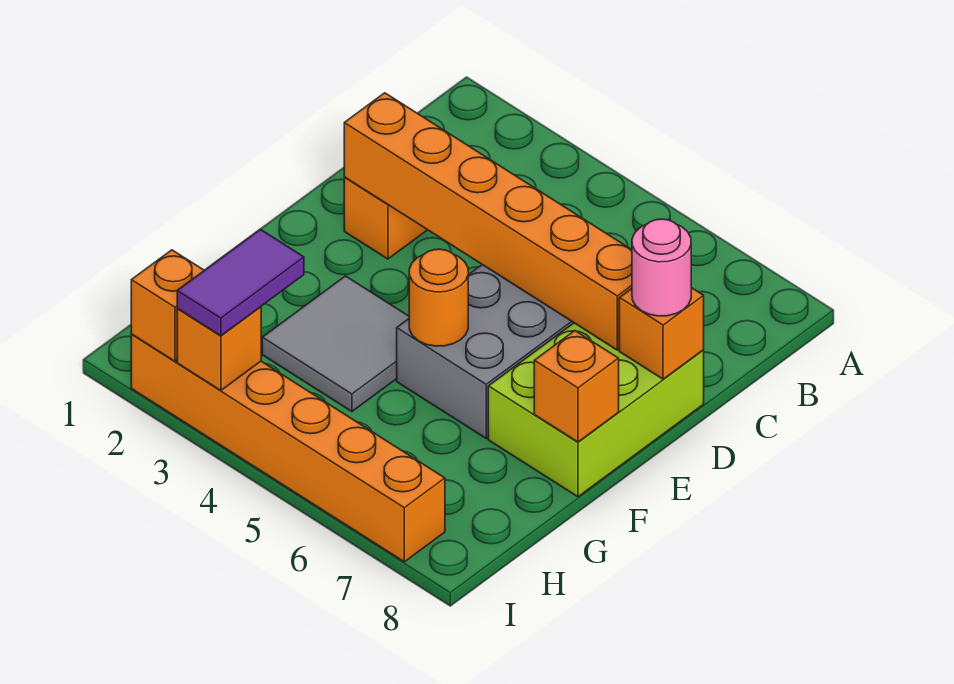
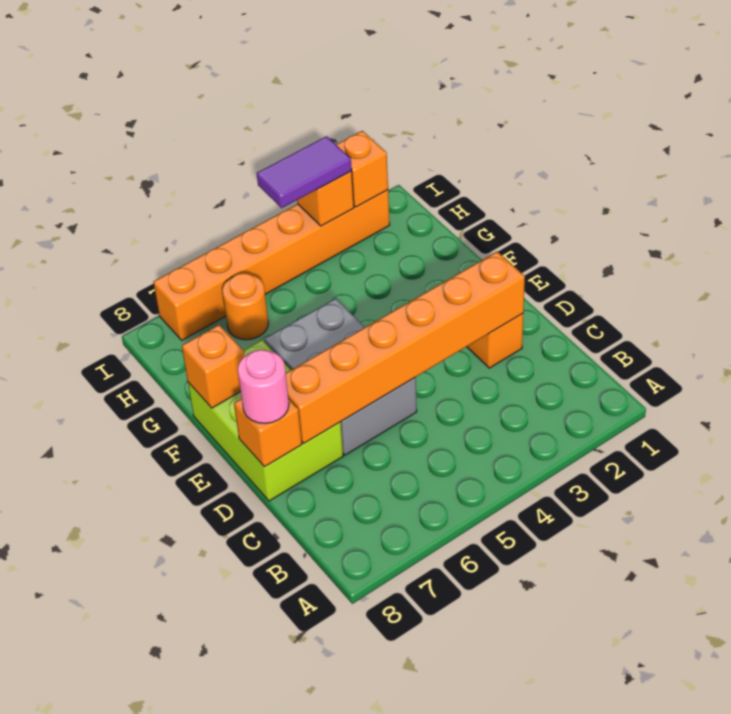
grey tile F3:G4 level 1 -> none
orange round brick F5 level 2 -> orange round brick H6 level 1
purple tile H3:I3 level 3 -> purple tile I3:I4 level 3

